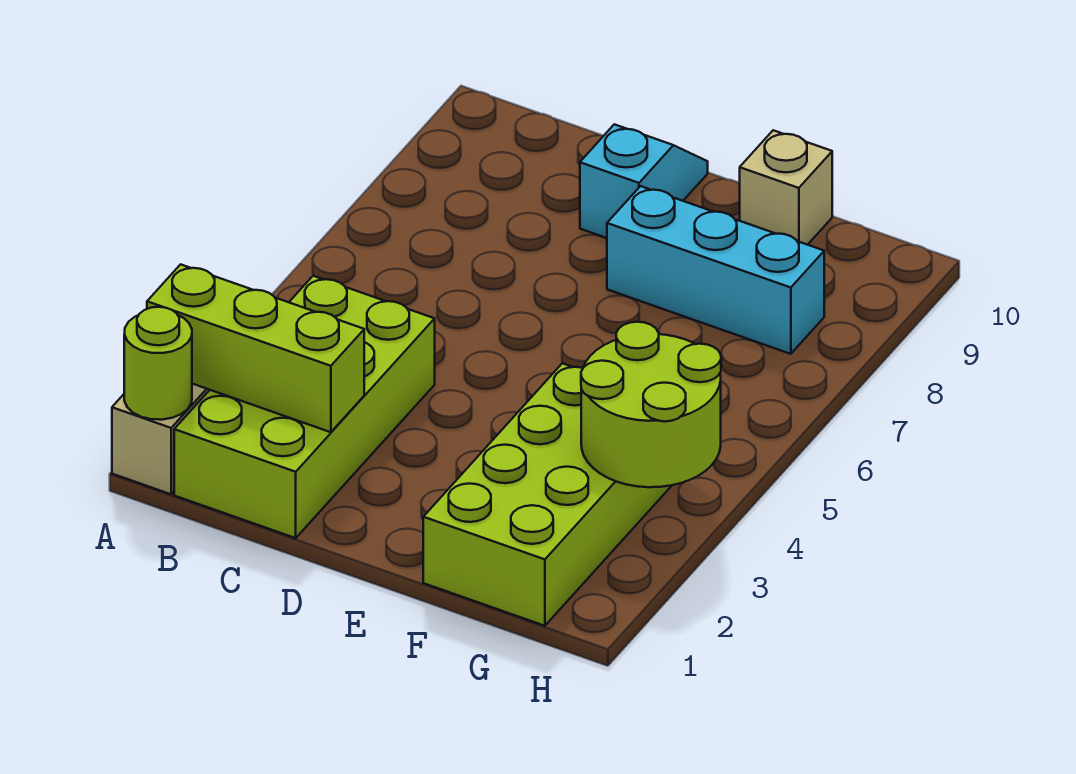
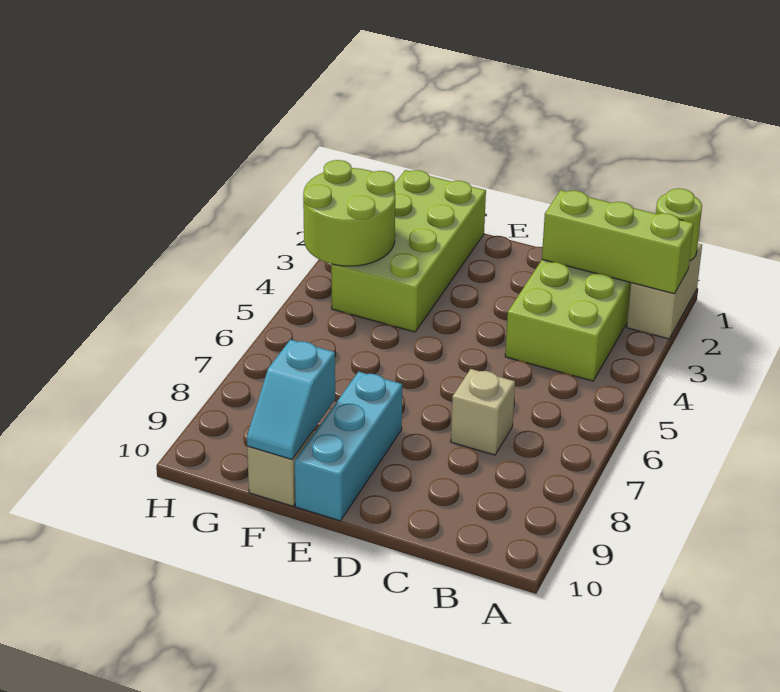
none -> tan brick C7 level 1
cyan slope D9:D10 level 1 top 9 -> cyan slope F9:F10 level 2 top 9
cyan brick E8:G8 level 1 -> cyan brick E8:E10 level 1

